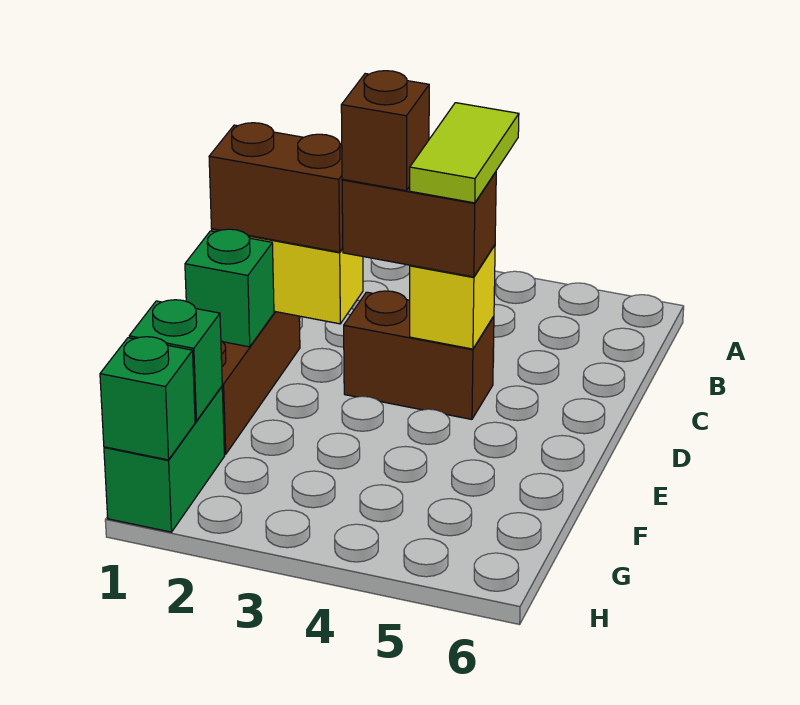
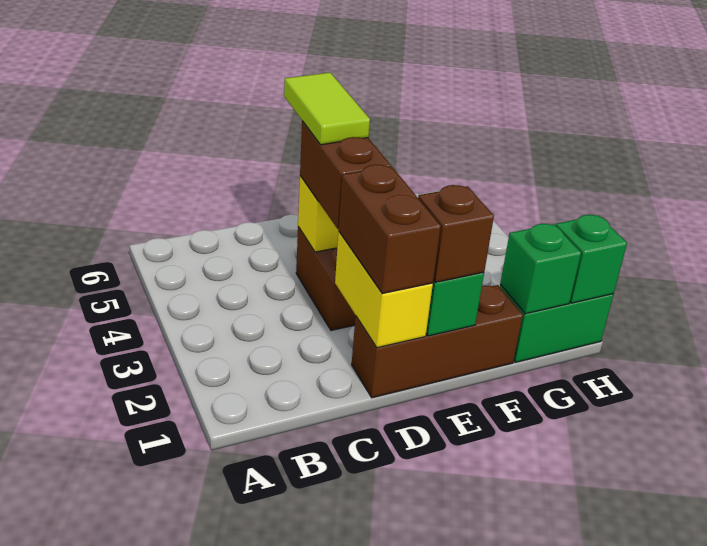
lime tile C4:D4 level 4 -> lime tile D4:D5 level 4
brown brick D3 level 4 -> brown brick E1 level 3

